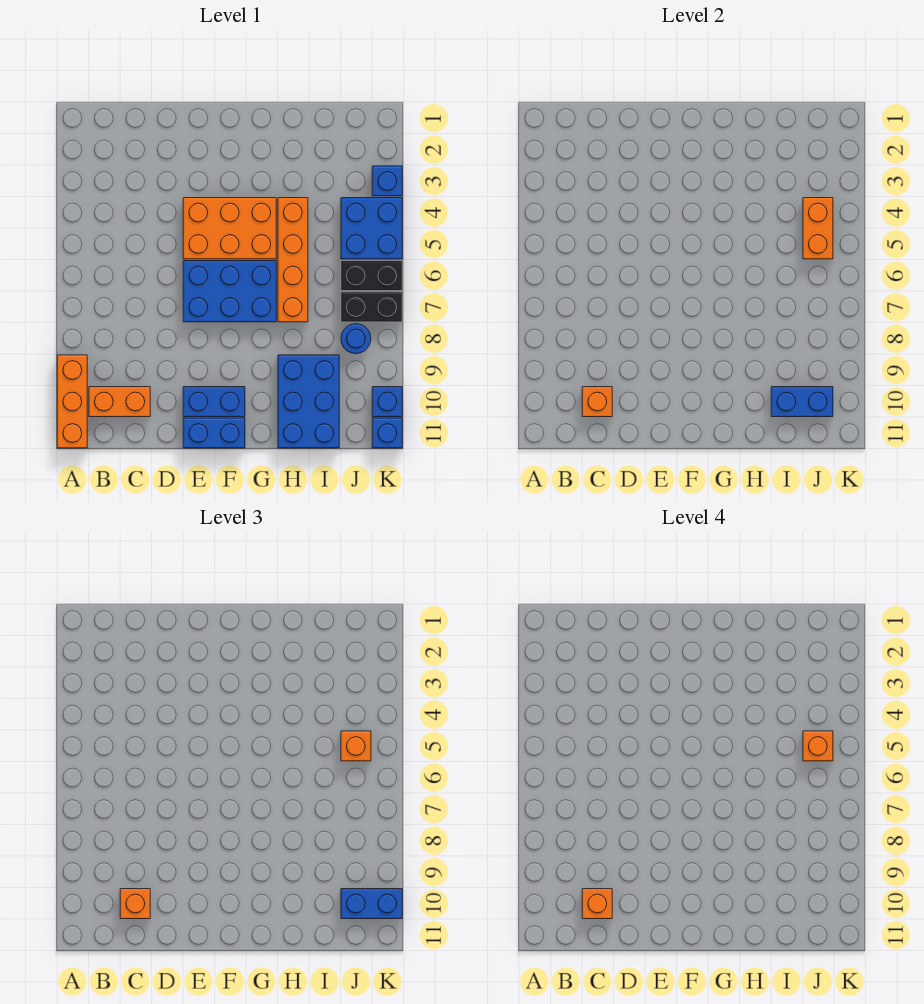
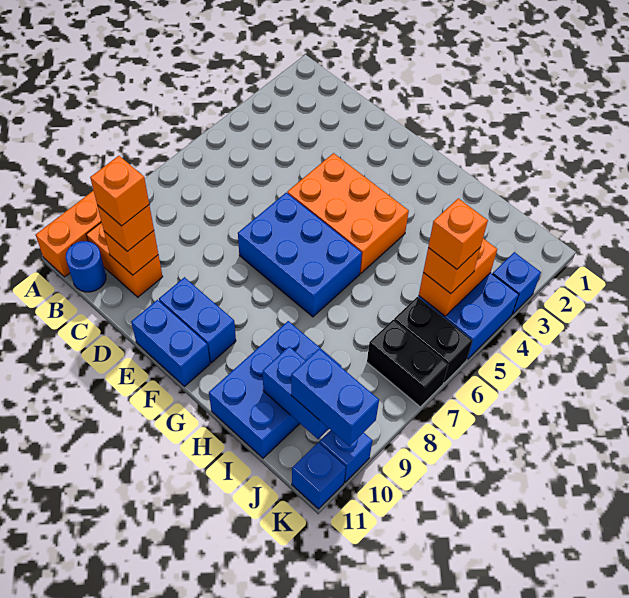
orange brick H4:H7 level 1 -> none
blue round brick J8 level 1 -> blue round brick B11 level 1

